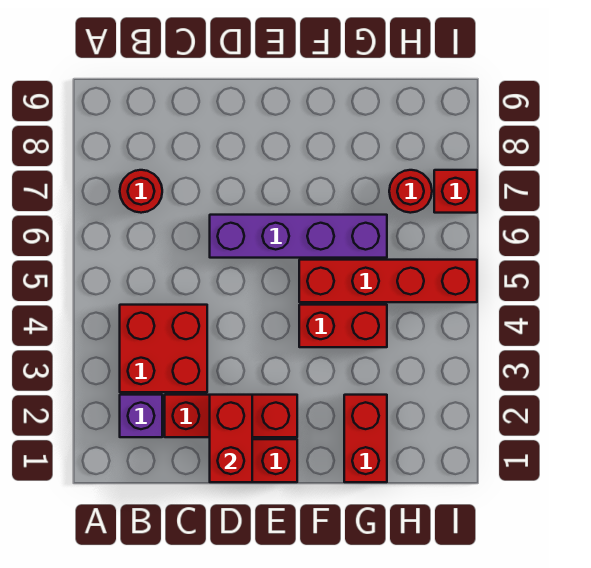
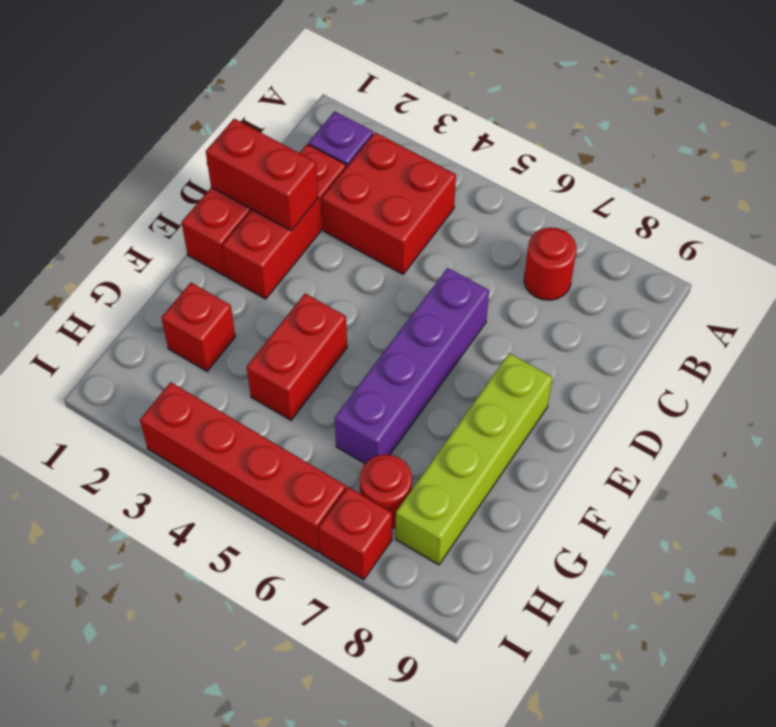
none -> lime brick E8:H8 level 1
red brick F5:I5 level 1 -> red brick I3:I6 level 1
red brick G1:G2 level 1 -> red brick G2 level 1

